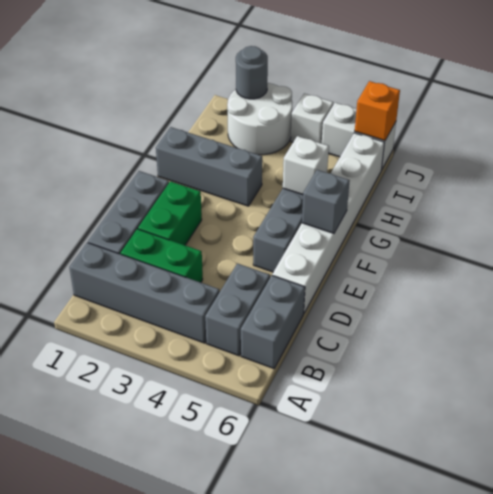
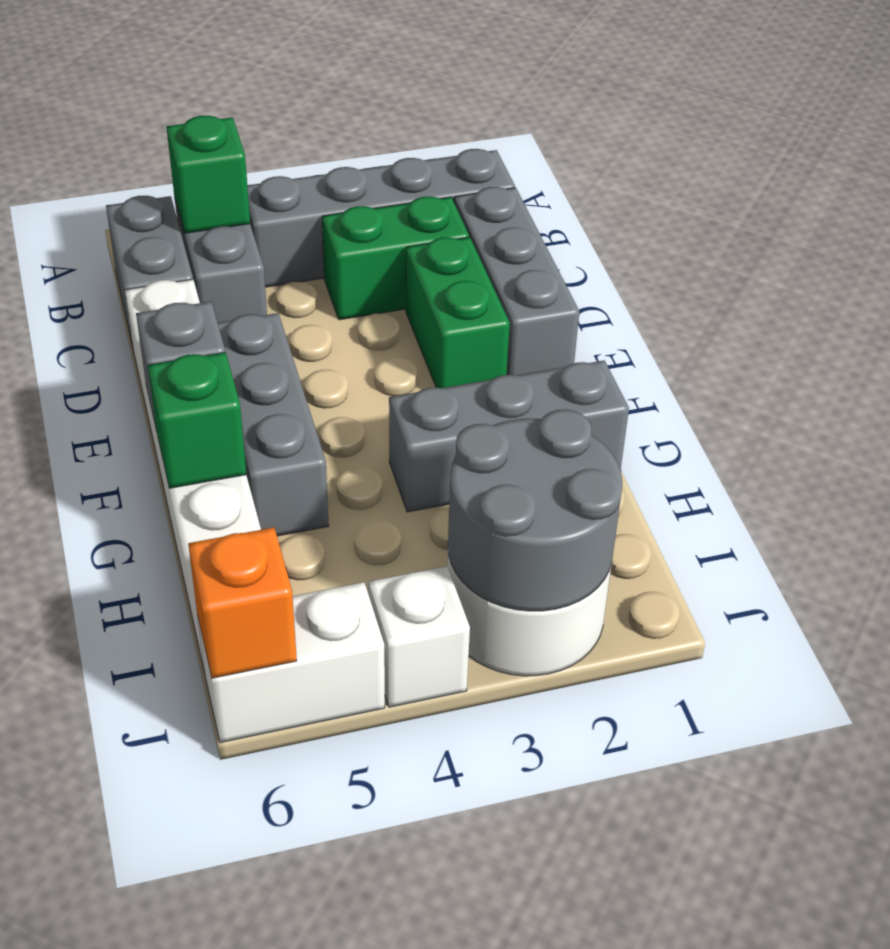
none -> green brick B5 level 2
white brick G5 level 2 -> none
none -> green brick G6 level 2
grey round brick J2 level 2 -> grey round brick I2:J3 level 2

